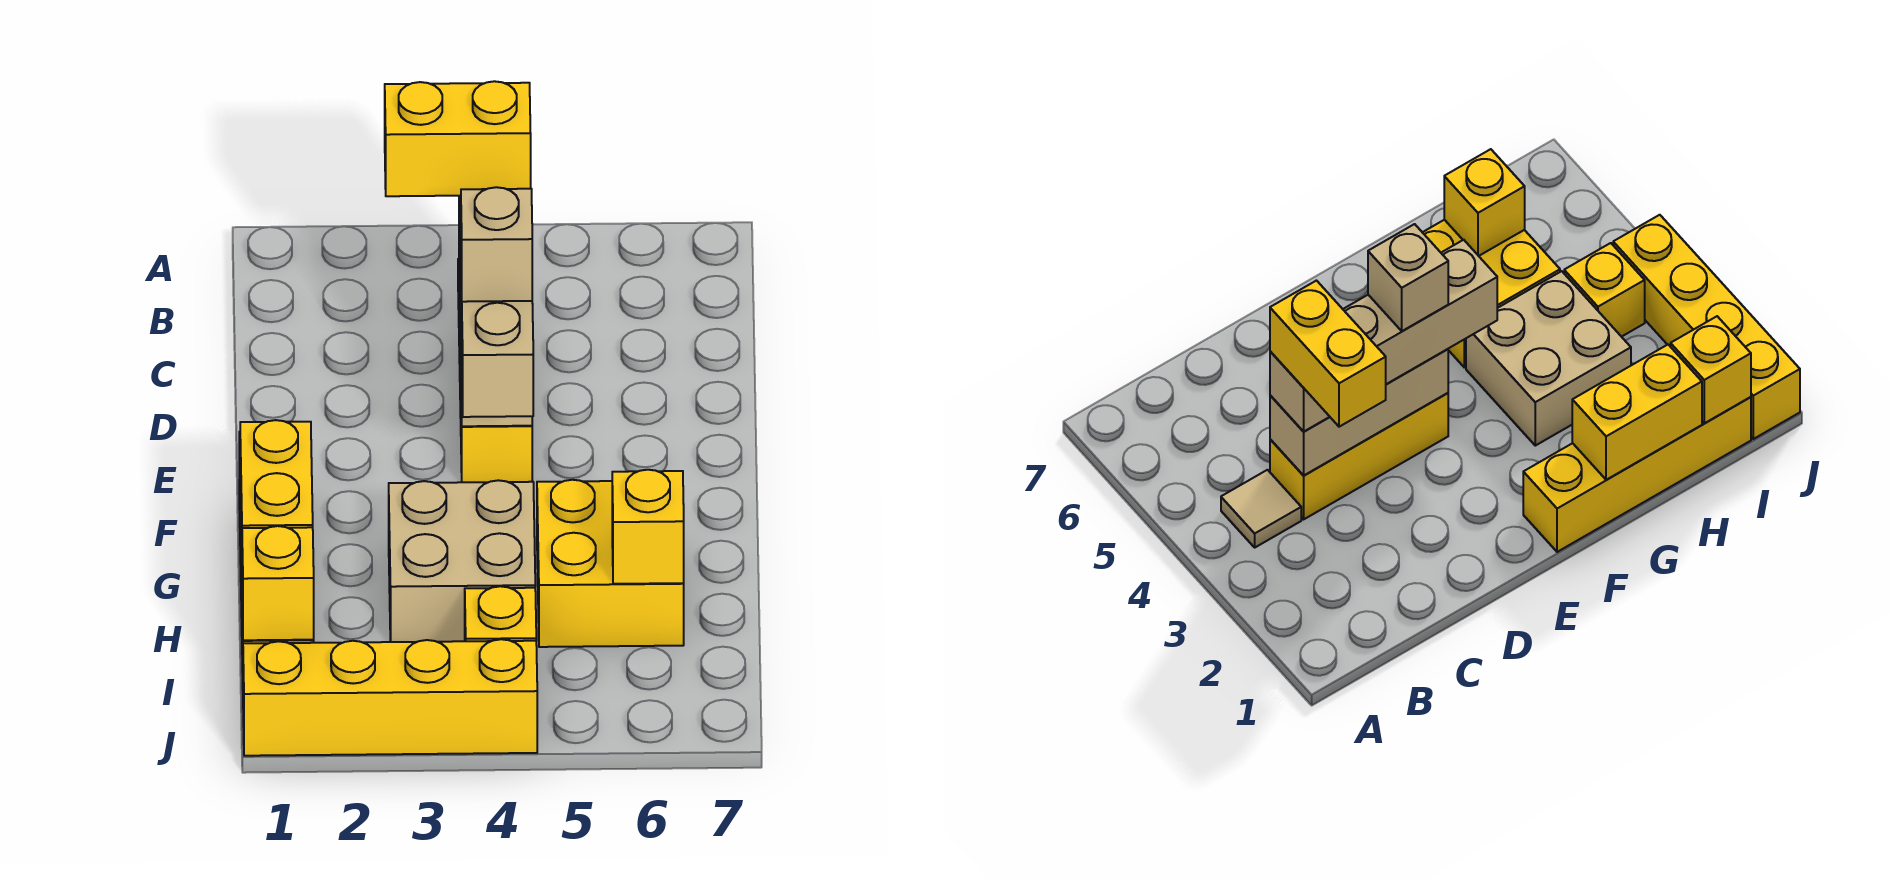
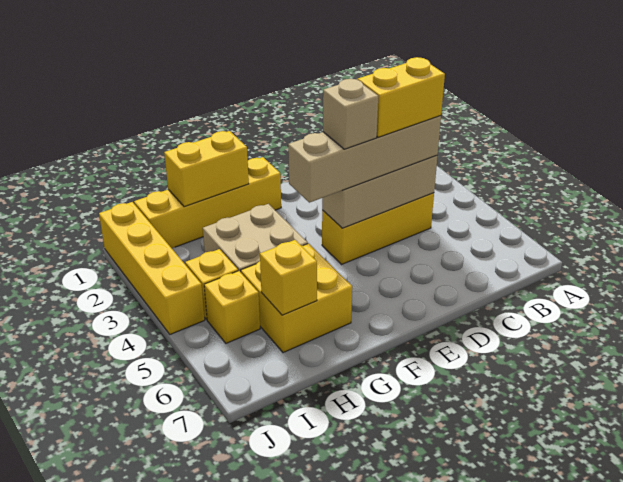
tan tile B4 level 1 -> none
yellow brick C3:C4 level 4 -> yellow brick C4:D4 level 4
yellow brick I1 level 2 -> yellow brick I5 level 1

